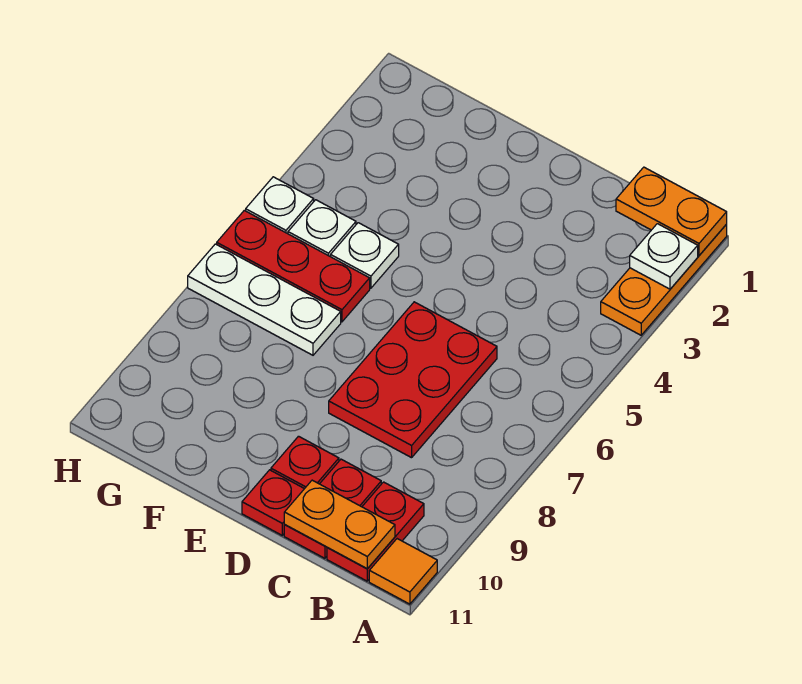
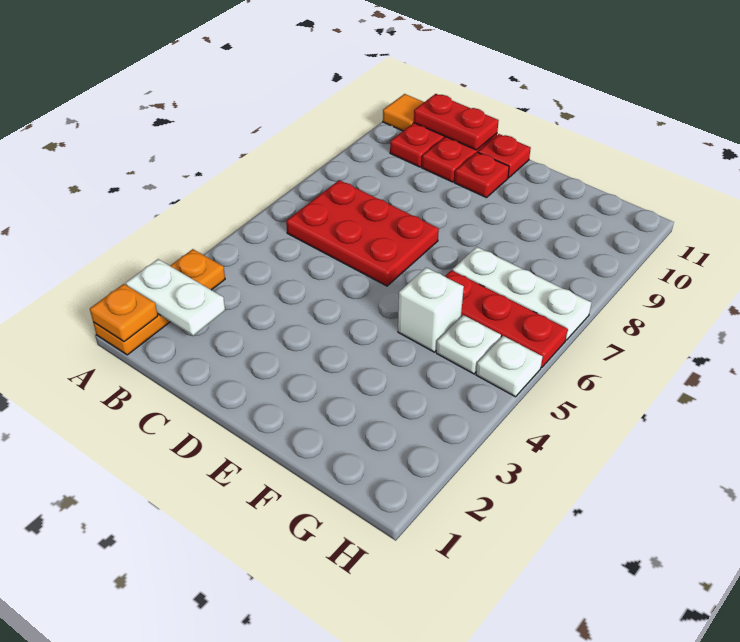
orange plate A1:B1 level 2 -> orange plate A1 level 2
white plate A2 level 2 -> white plate A2:B2 level 2
orange plate B11:C11 level 2 -> red plate B11:C11 level 2
red plate C6:D8 level 1 -> red plate B6:D7 level 1
white plate F5 level 1 -> white brick F5 level 1

